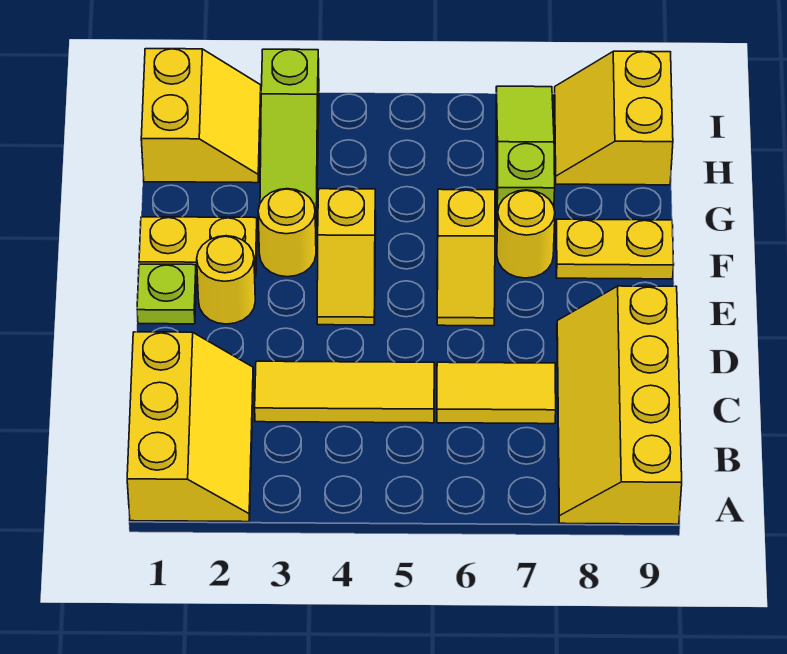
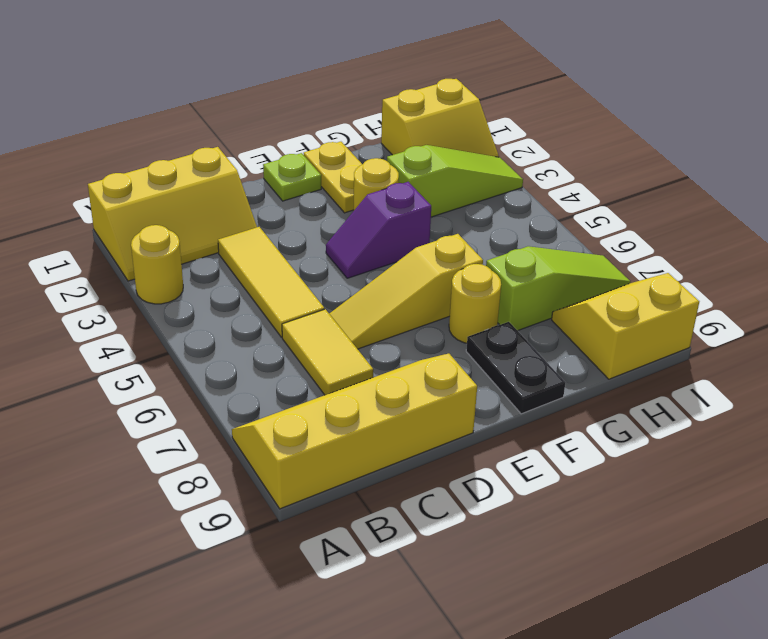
yellow round brick E2 level 1 -> yellow round brick A3 level 1
yellow slope E4:F4 level 1 top F -> purple slope E4:F4 level 1 top F
yellow slope E6:F6 level 1 top F -> yellow slope D6:F6 level 1 top F
yellow plate F8:F9 level 1 -> black plate F8:F9 level 1
lime slope G3:I3 level 1 top I -> lime slope G3:I3 level 1 top G

